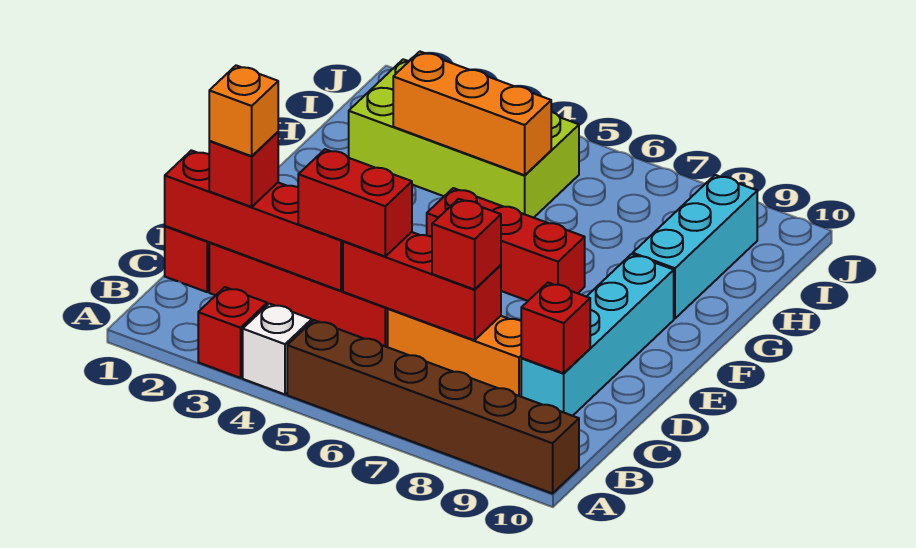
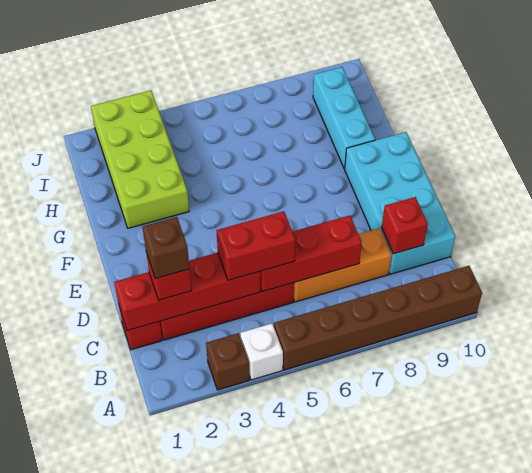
red brick A3 level 1 -> brown brick A3 level 1
orange brick C2 level 4 -> brown brick C2 level 4
red brick C7 level 3 -> none
cyan brick C9:F9 level 1 -> cyan brick C9:F10 level 1
red brick F5:F7 level 1 -> none
lime brick H2:I5 level 1 -> lime brick G2:J3 level 1
orange brick H3:H5 level 2 -> none

